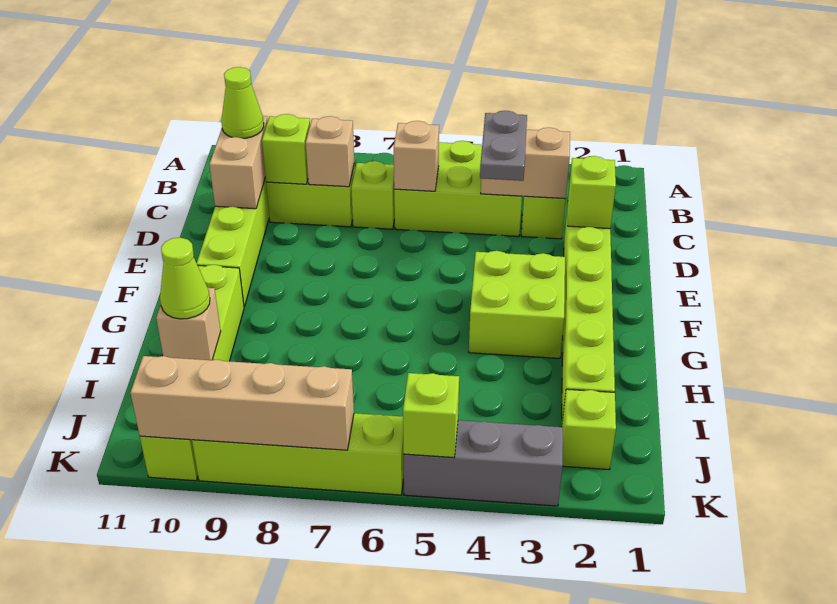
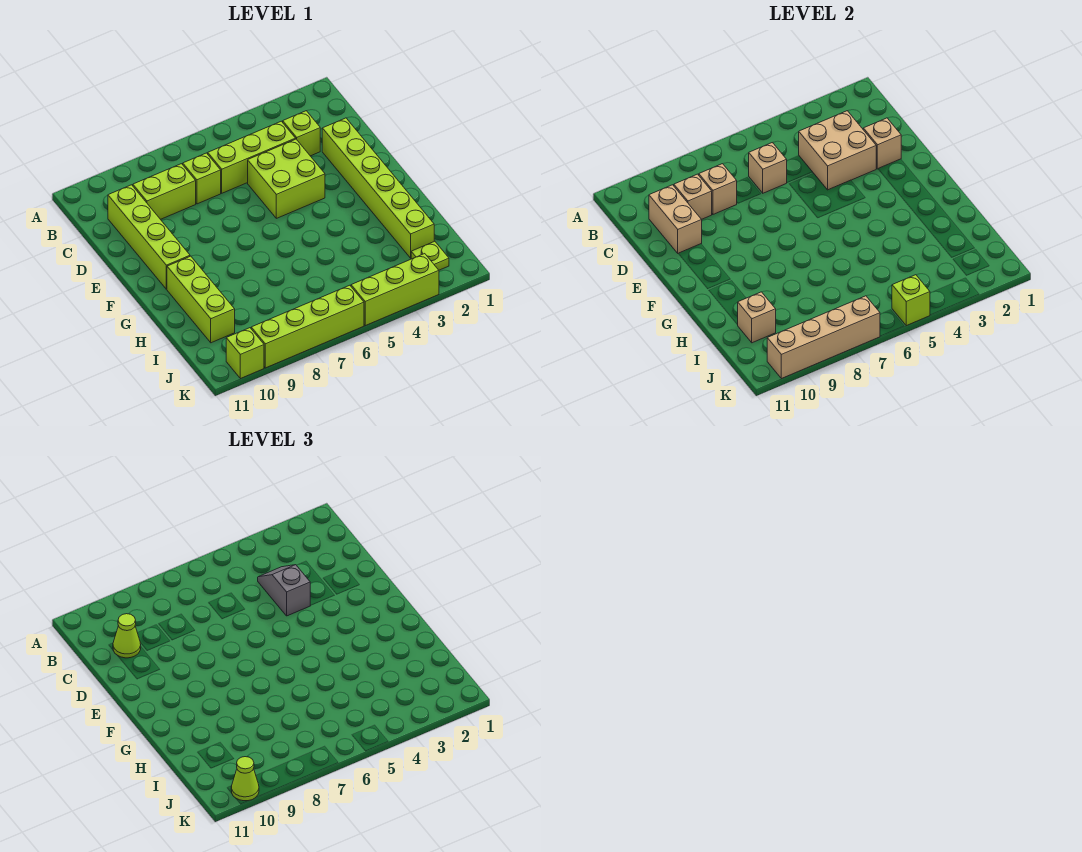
lime brick B4:C6 level 1 -> lime brick C4:C6 level 1
tan brick C3:C4 level 2 -> tan brick C3:D4 level 2
grey plate C4:D4 level 3 -> grey slope C4:D4 level 3 top D
lime brick C9 level 2 -> tan brick C9 level 2
lime brick D2 level 2 -> tan brick D2 level 2
lime brick F3:G4 level 1 -> lime brick D4:E5 level 1
lime cone I10 level 3 -> lime cone K10 level 3
lime brick J2 level 1 -> lime plate J2 level 1
grey brick K3:K5 level 1 -> lime brick K3:K5 level 1

